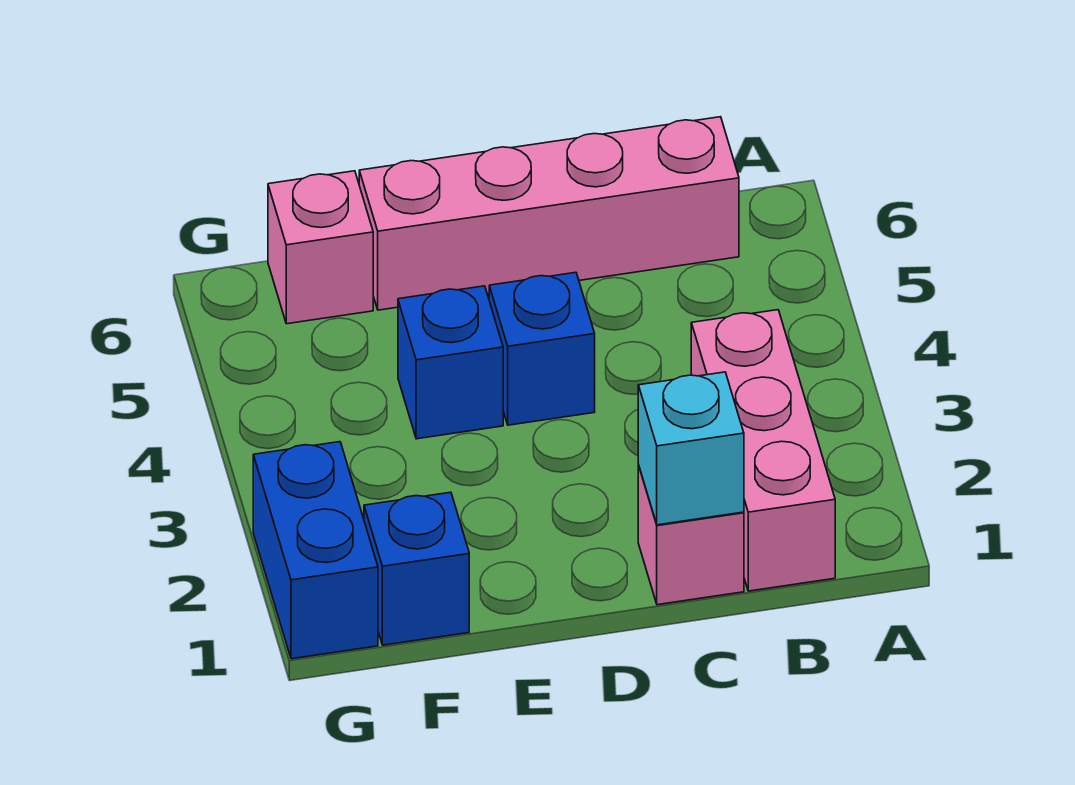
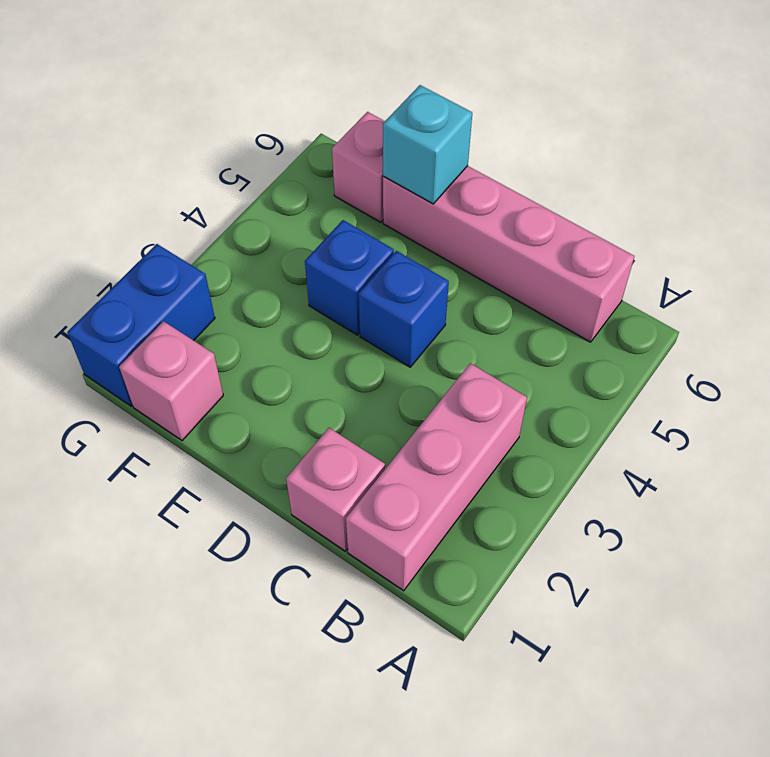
cyan brick C1 level 2 -> cyan brick E6 level 2
blue brick F1 level 1 -> pink brick F1 level 1

